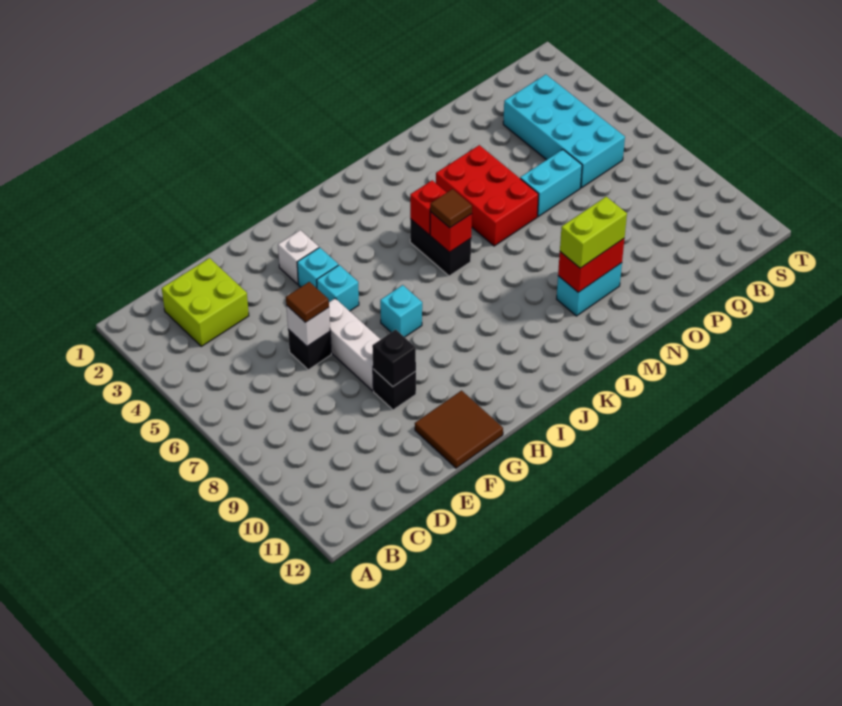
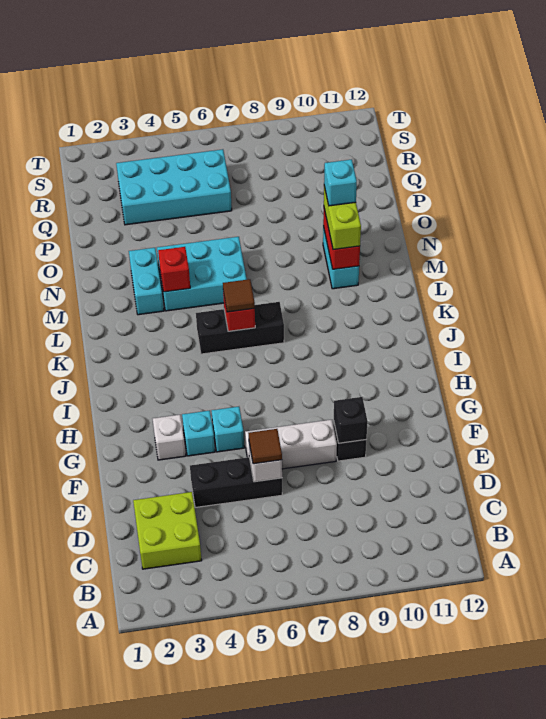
black brick E6 level 1 -> black brick E4:E6 level 1
brown tile F11:G12 level 1 -> none
cyan brick H7 level 1 -> cyan brick N10 level 4
black brick K5:K6 level 1 -> black brick K5:K7 level 1
red brick K5 level 2 -> red brick M4 level 2
red brick M4:N6 level 1 -> cyan brick M4:N6 level 1
cyan brick O6:P6 level 1 -> cyan brick M3:N3 level 1

